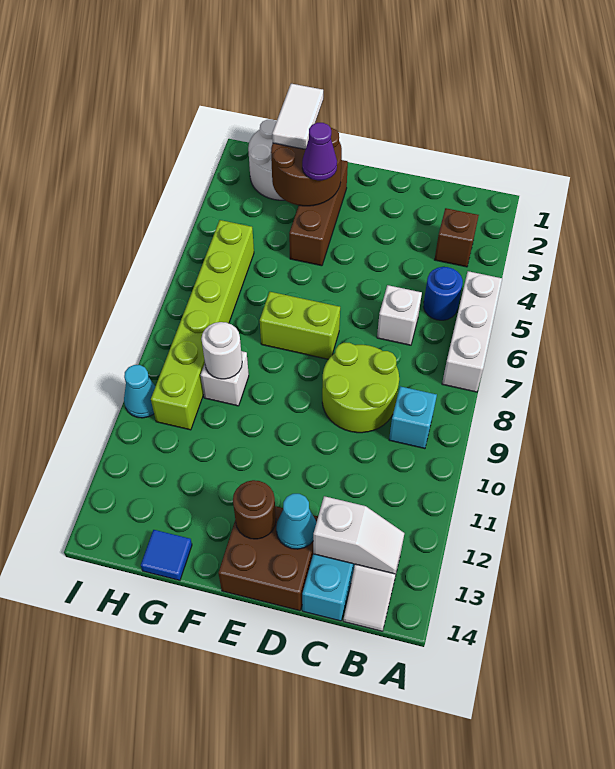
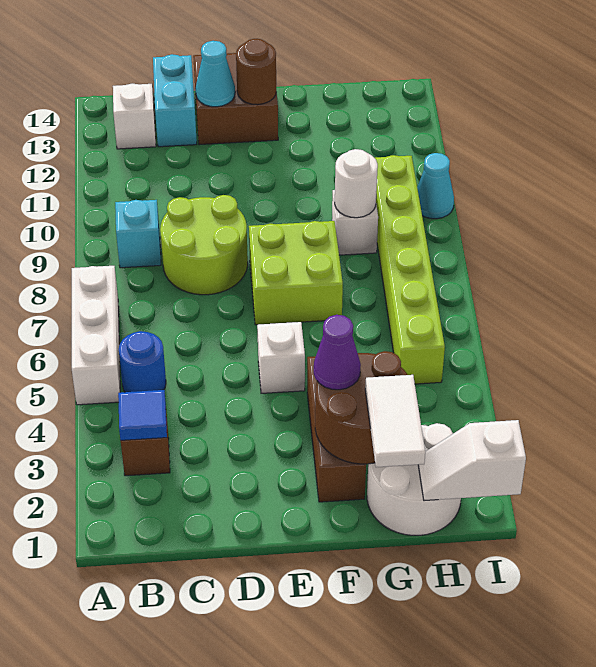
white slope B13:C13 level 2 top C -> white slope H1:I1 level 2 top I
white brick C6 level 1 -> white brick E5 level 1
lime brick E7:F7 level 1 -> lime brick E7:F8 level 1
blue tile G14 level 1 -> blue tile B3 level 2

